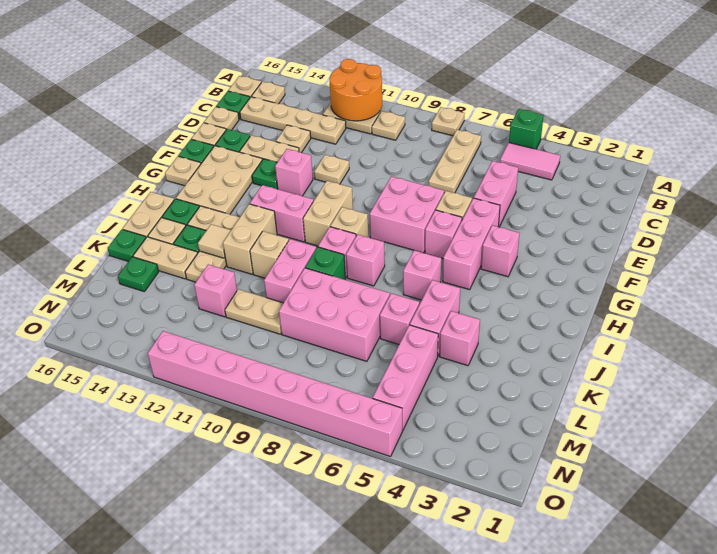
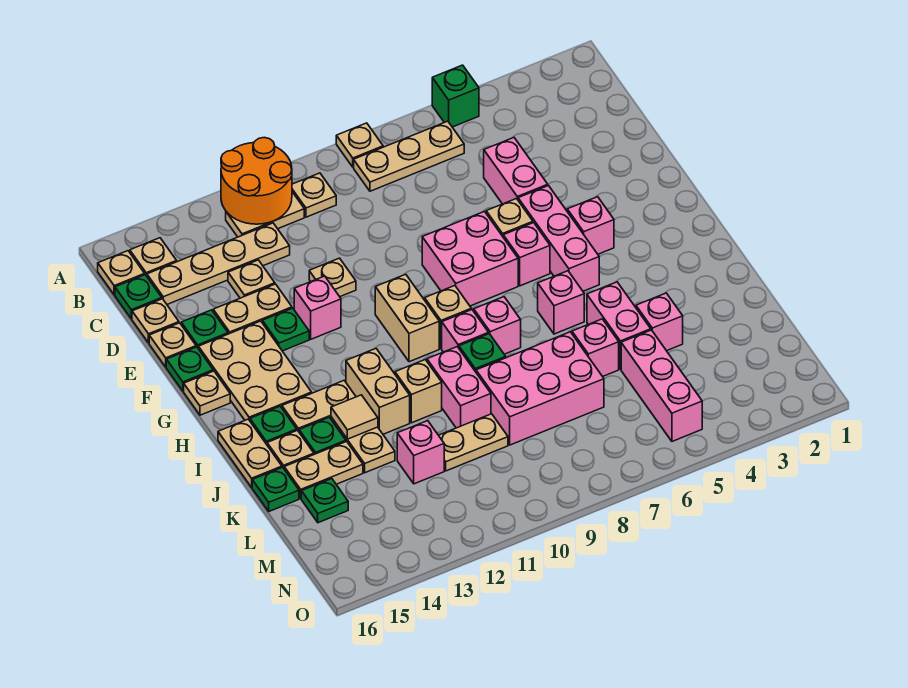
pink tile B4:B5 level 1 -> none
tan plate B7:D7 level 1 -> tan plate B6:B8 level 1
pink brick H11:H12 level 1 -> none
pink brick O5:O12 level 1 -> none

